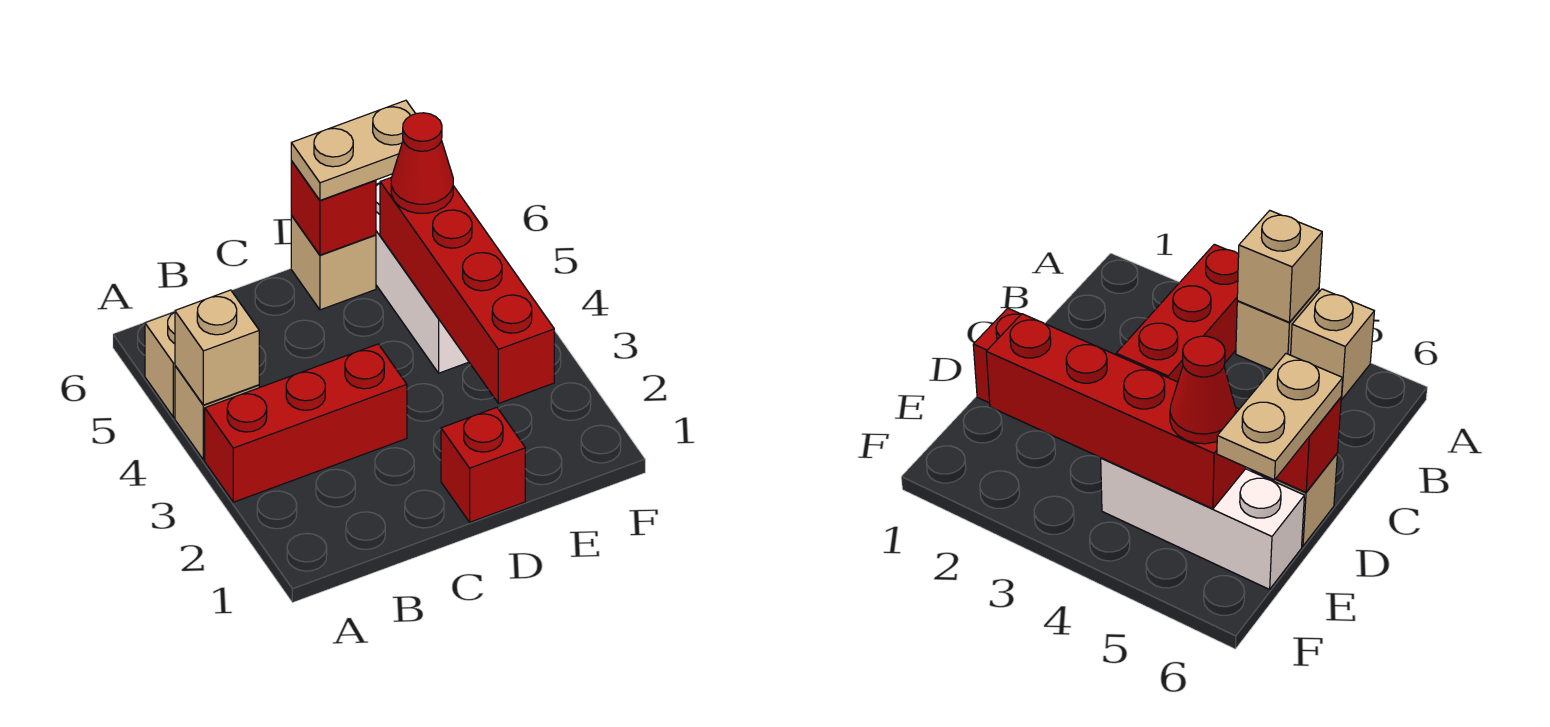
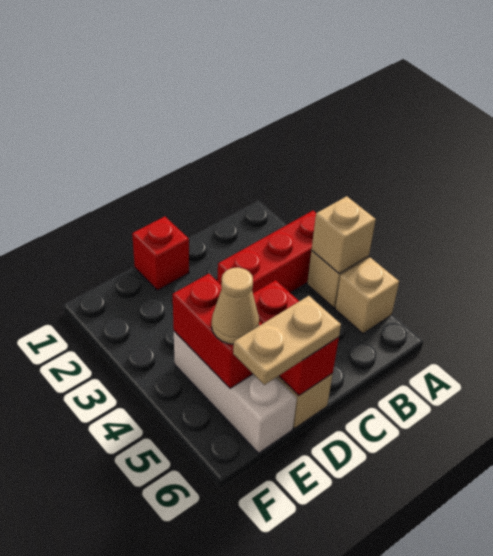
red brick D6 level 2 -> red brick D5:D6 level 2
red brick E2:E5 level 2 -> red brick E4:E5 level 2
red cone E5 level 3 -> tan cone E5 level 3

